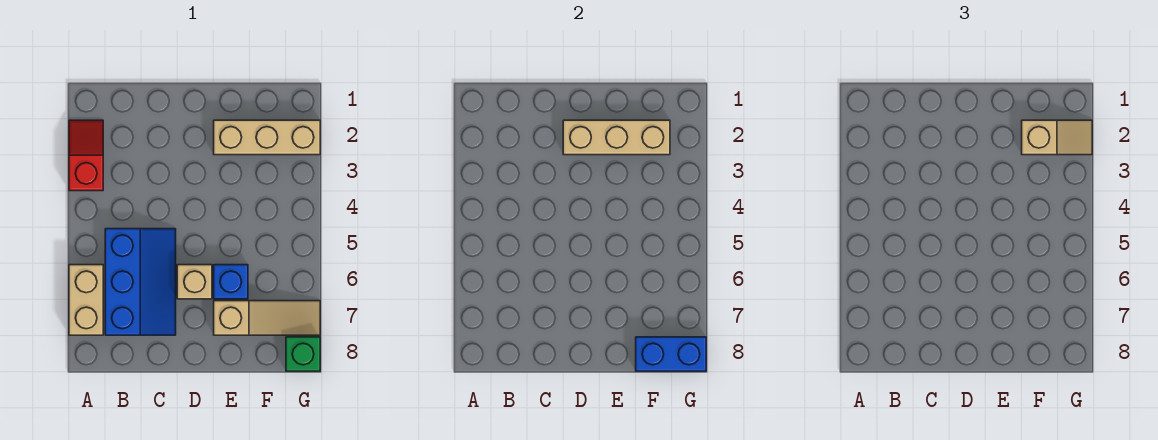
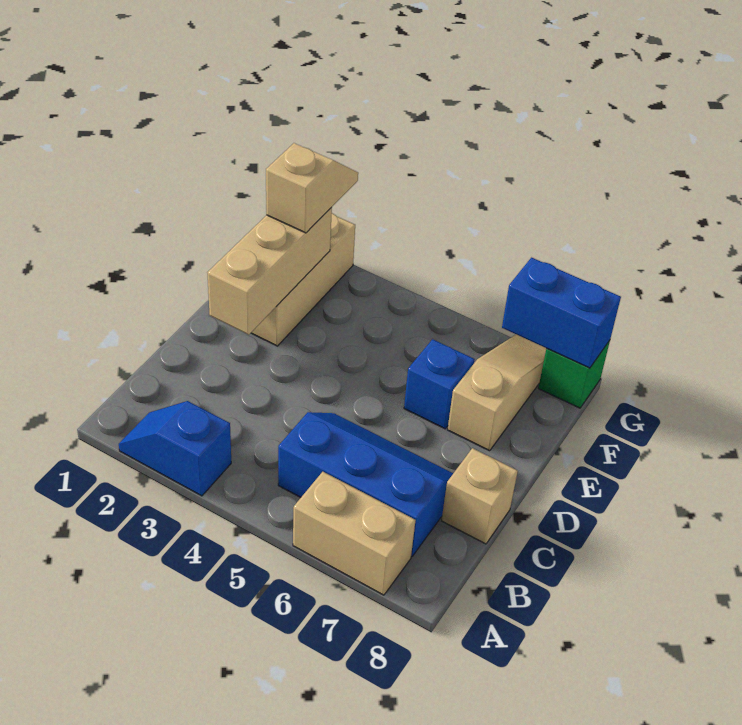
red slope A2:A3 level 1 top 3 -> blue slope A2:A3 level 1 top 3
tan brick D6 level 1 -> tan brick C8 level 1
blue brick F8:G8 level 2 -> blue brick G7:G8 level 2

